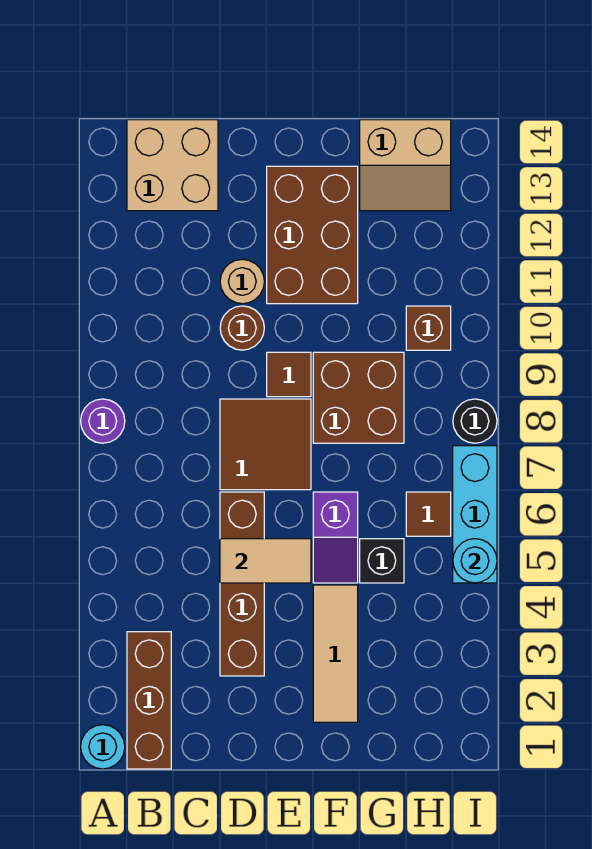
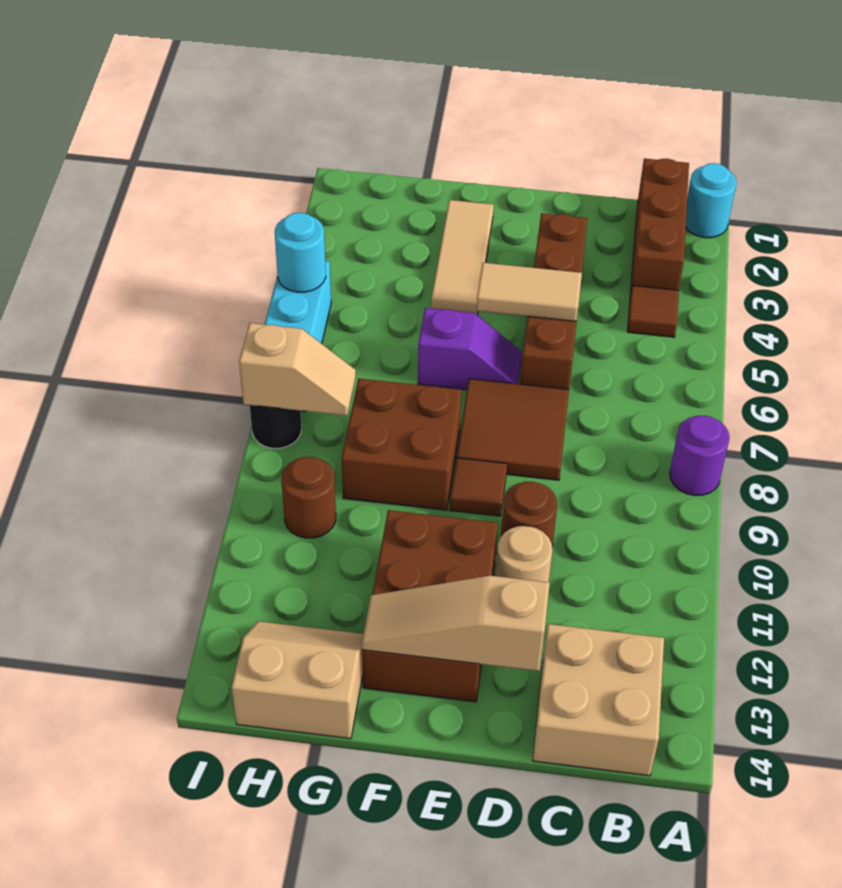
none -> tan slope D13:F13 level 2 top D
purple slope F5:F6 level 1 top 6 -> purple slope E6:F6 level 1 top F
black brick G5 level 1 -> none
brown tile H6 level 1 -> brown tile B4 level 1
none -> tan slope H8:I8 level 2 top I
brown brick H10 level 1 -> brown round brick H10 level 1

